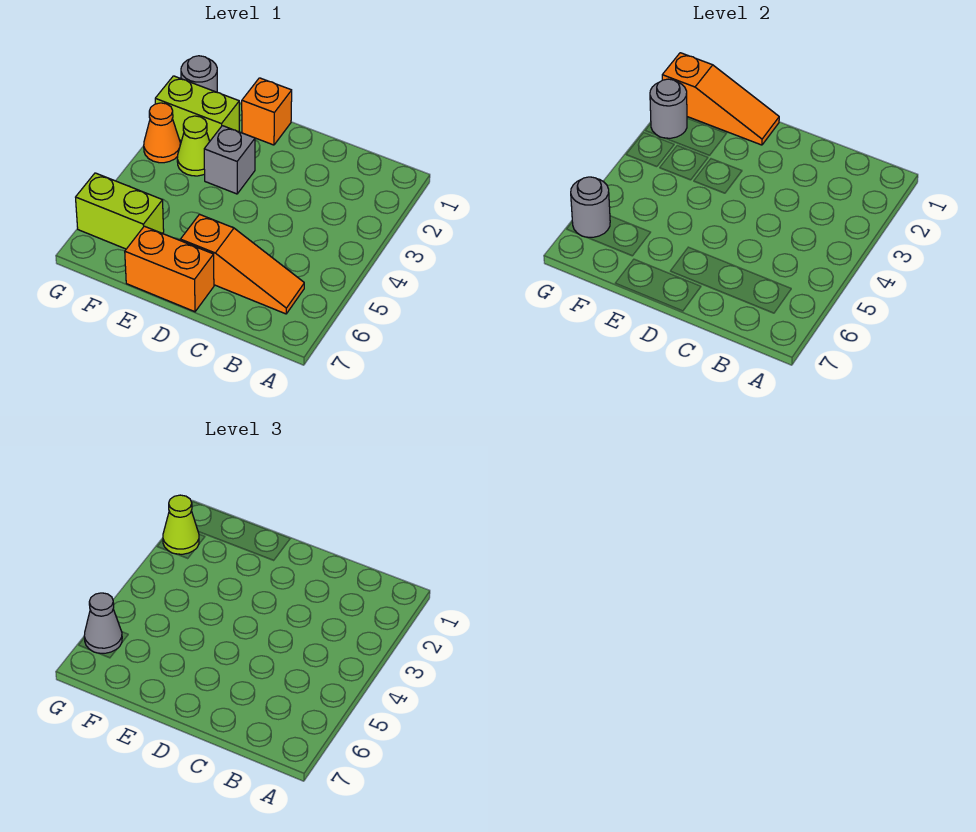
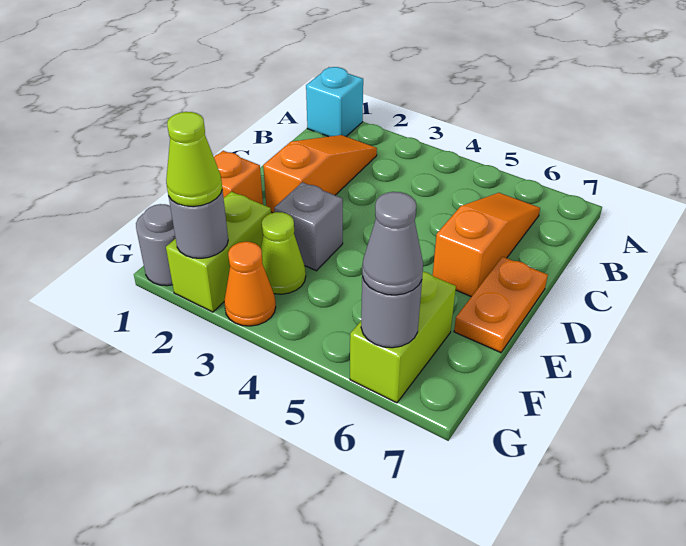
none -> cyan brick A1 level 1
orange brick D7:E7 level 1 -> orange plate D7:E7 level 1
orange slope E1:G1 level 2 top G -> orange slope B2:D2 level 1 top D

